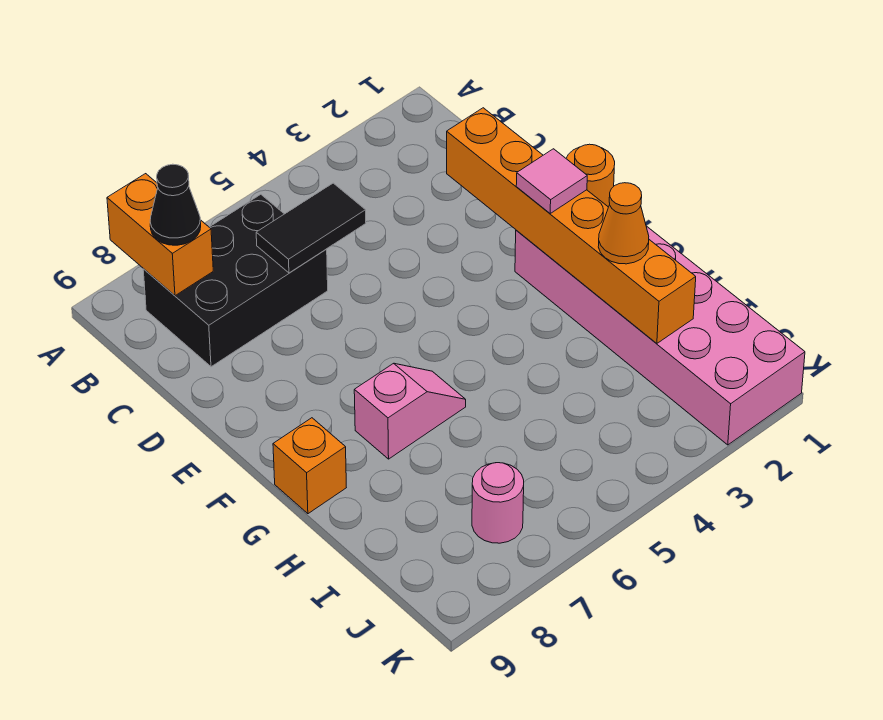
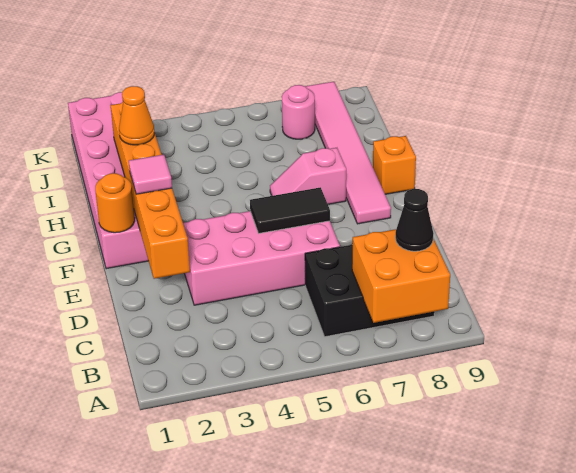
orange brick A8:B8 level 2 -> orange brick A7:B8 level 2
black tile C5:C6 level 2 -> black tile E5:E6 level 2
none -> pink brick D3:E6 level 1
none -> pink tile F8:K8 level 1

